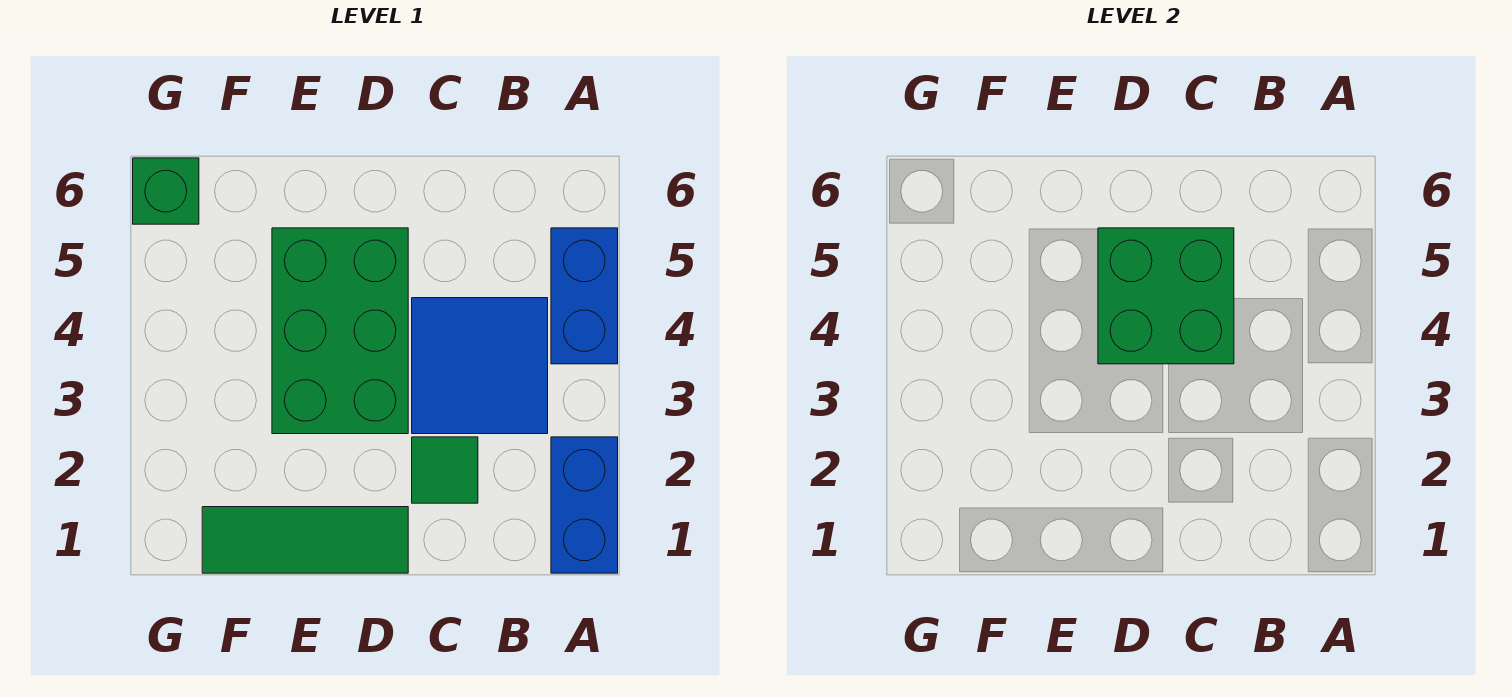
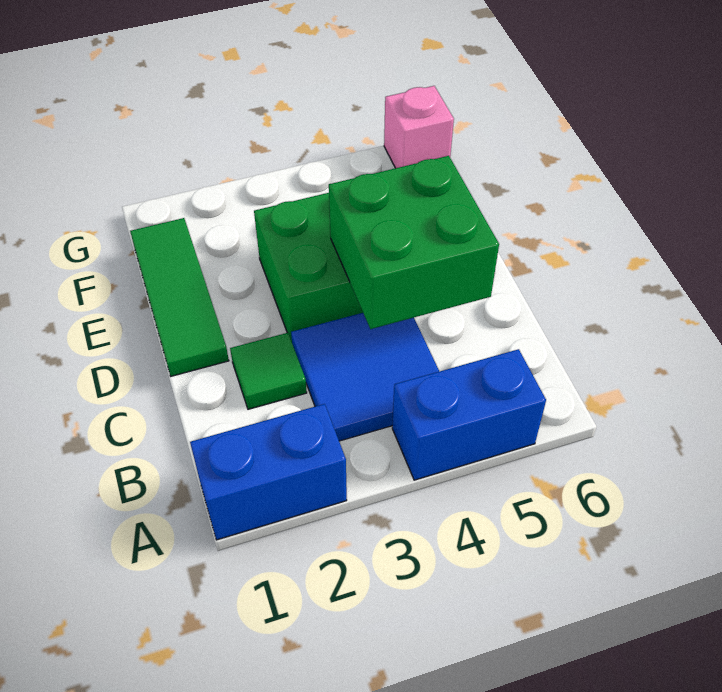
green brick G6 level 1 -> pink brick G6 level 1

